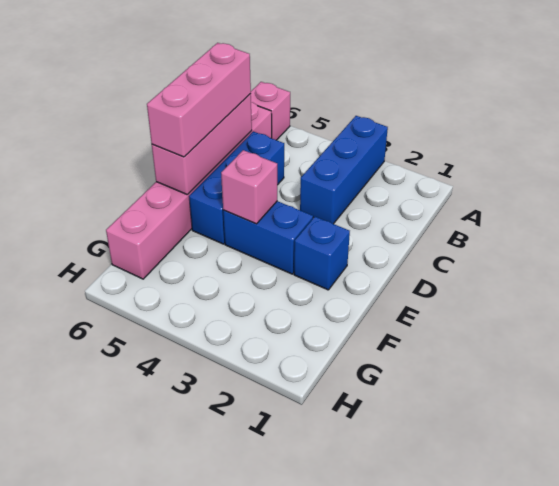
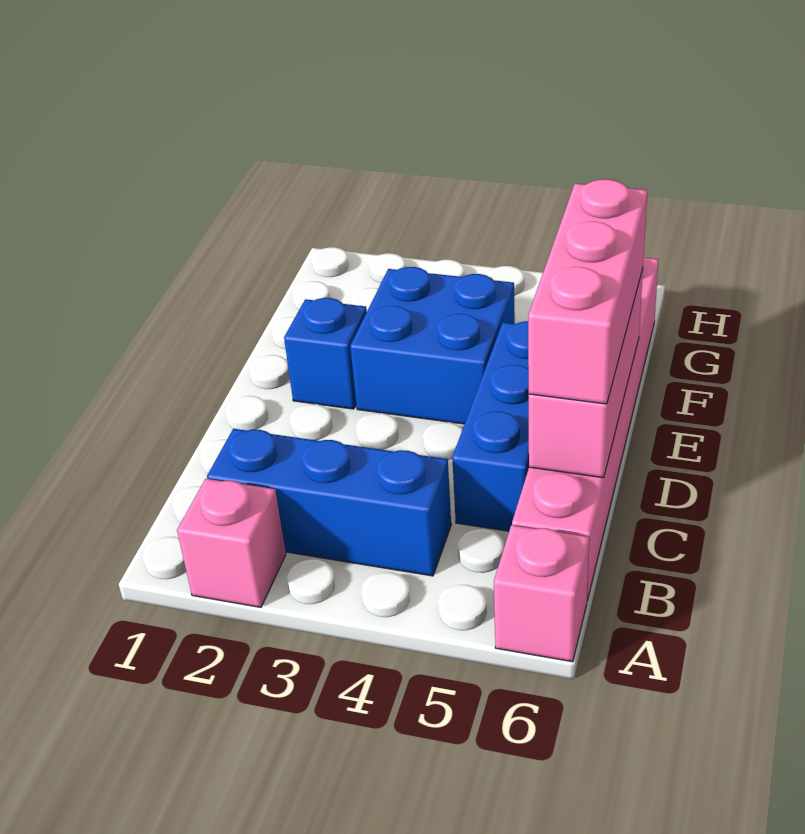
blue brick A3:C3 level 1 -> blue brick B2:B4 level 1
blue brick E3:E4 level 1 -> blue brick E3:F4 level 1
pink brick E4 level 2 -> pink brick A2 level 1

